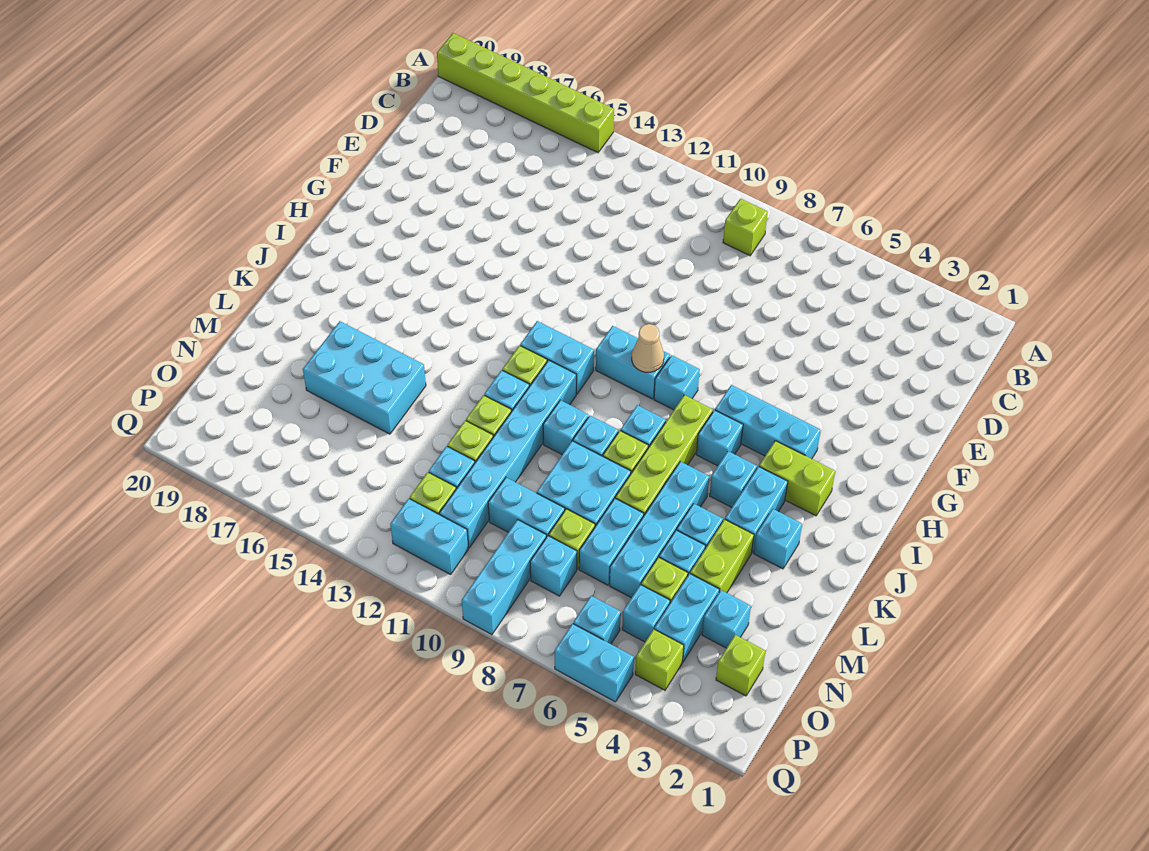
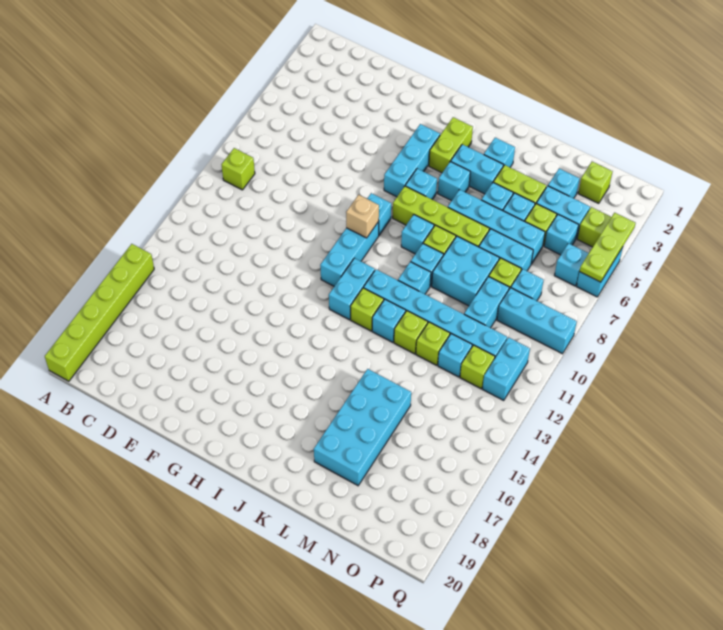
cyan brick H9:H10 level 1 -> cyan brick H9:H11 level 1
tan cone H9 level 2 -> tan brick H9 level 2
cyan brick L15:M17 level 1 -> cyan brick L15:M18 level 1
none -> lime plate Q4:Q6 level 2

